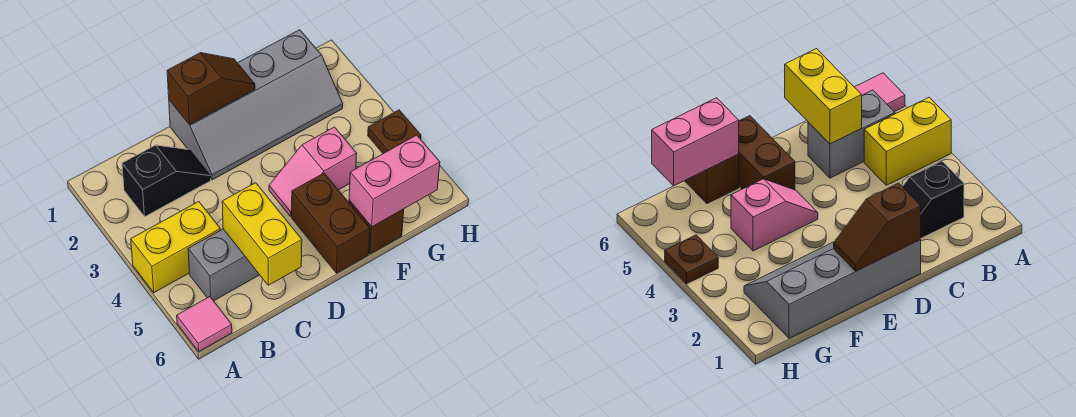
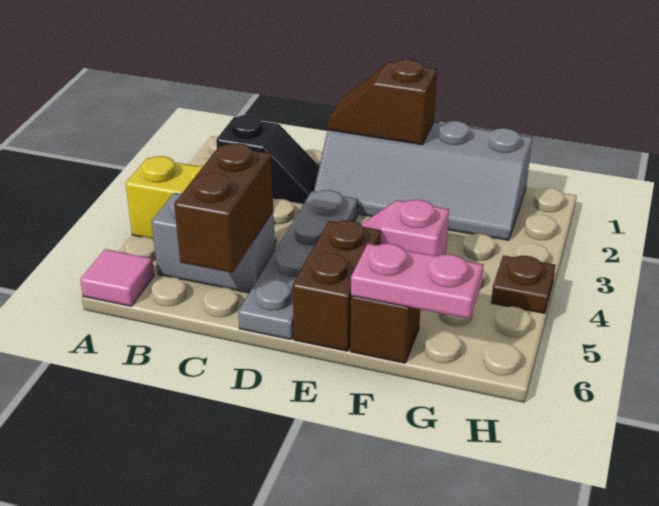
yellow brick C5:C6 level 2 -> brown brick C5:C6 level 2
brown slope D1:E1 level 2 top D -> brown slope D1:E1 level 2 top E
none -> grey plate D3:D6 level 1
pink brick F6:G6 level 2 -> pink plate F6:G6 level 2

